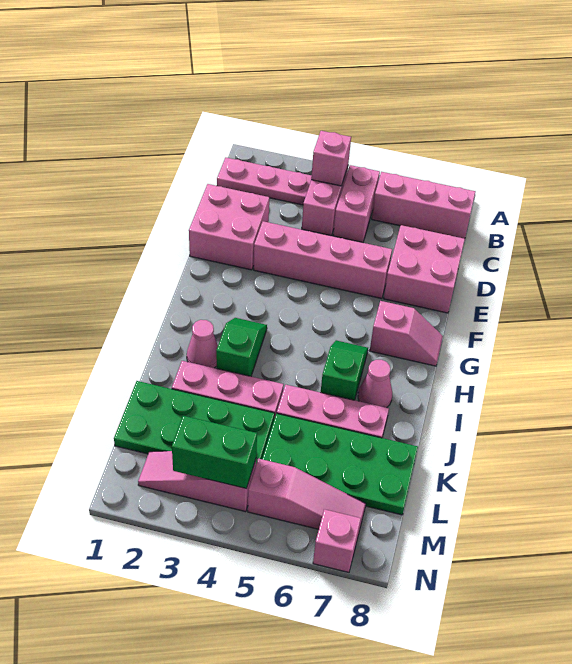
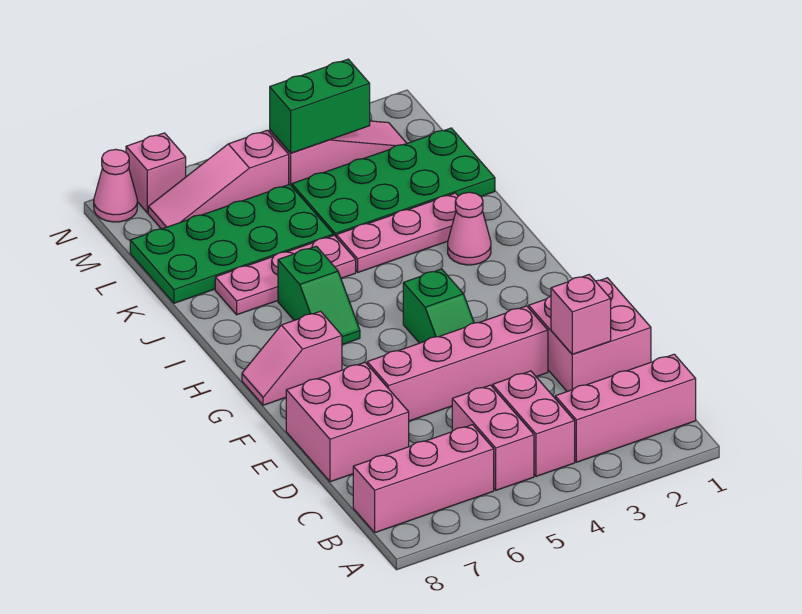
pink plate B1:B3 level 1 -> pink brick B1:B3 level 1
pink brick B4 level 2 -> pink brick D2 level 2
green slope H3:I3 level 1 top I -> green slope F4:G4 level 1 top G
pink cone I7 level 1 -> pink cone N8 level 1

